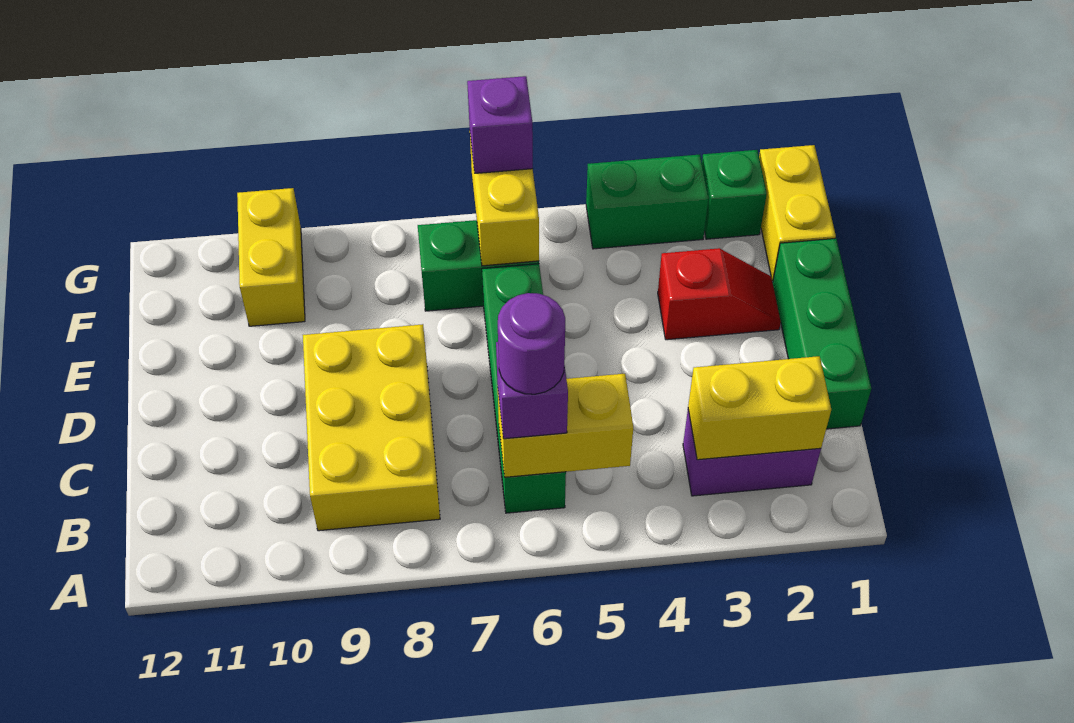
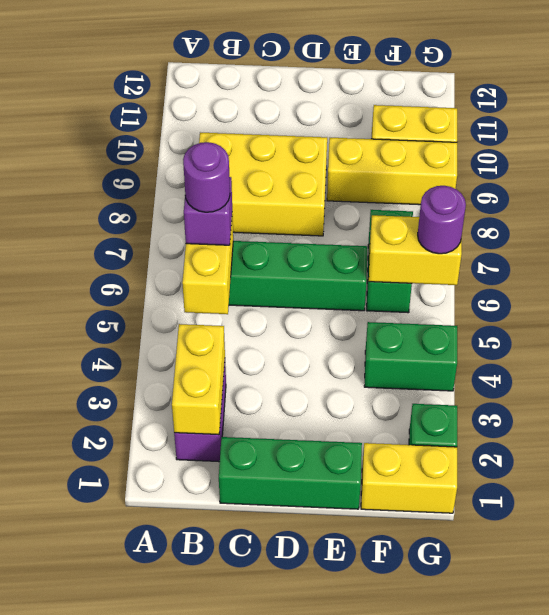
red slope E2:E3 level 1 top 3 -> none
none -> yellow brick E9:G9 level 1
green brick G3:G4 level 1 -> green brick F4:G4 level 1
purple brick G6 level 3 -> purple round brick G6 level 3

